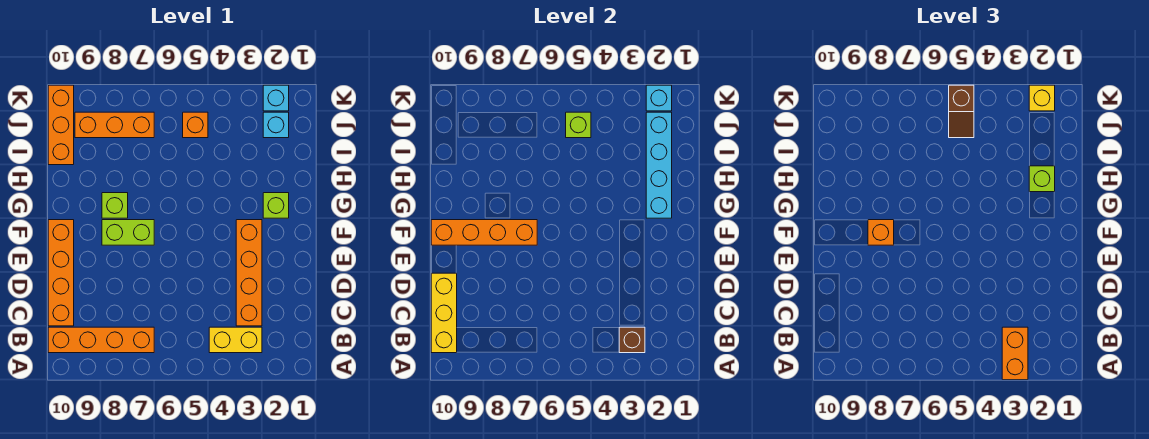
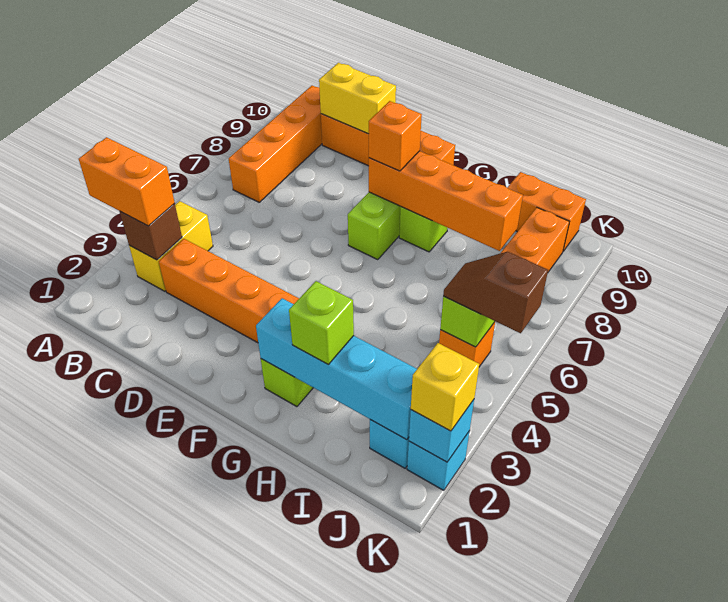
yellow brick B10:D10 level 2 -> yellow brick C10:D10 level 2
orange brick F7:F10 level 2 -> orange brick F8:I8 level 2
orange brick I10:K10 level 1 -> orange brick I10:J10 level 1

